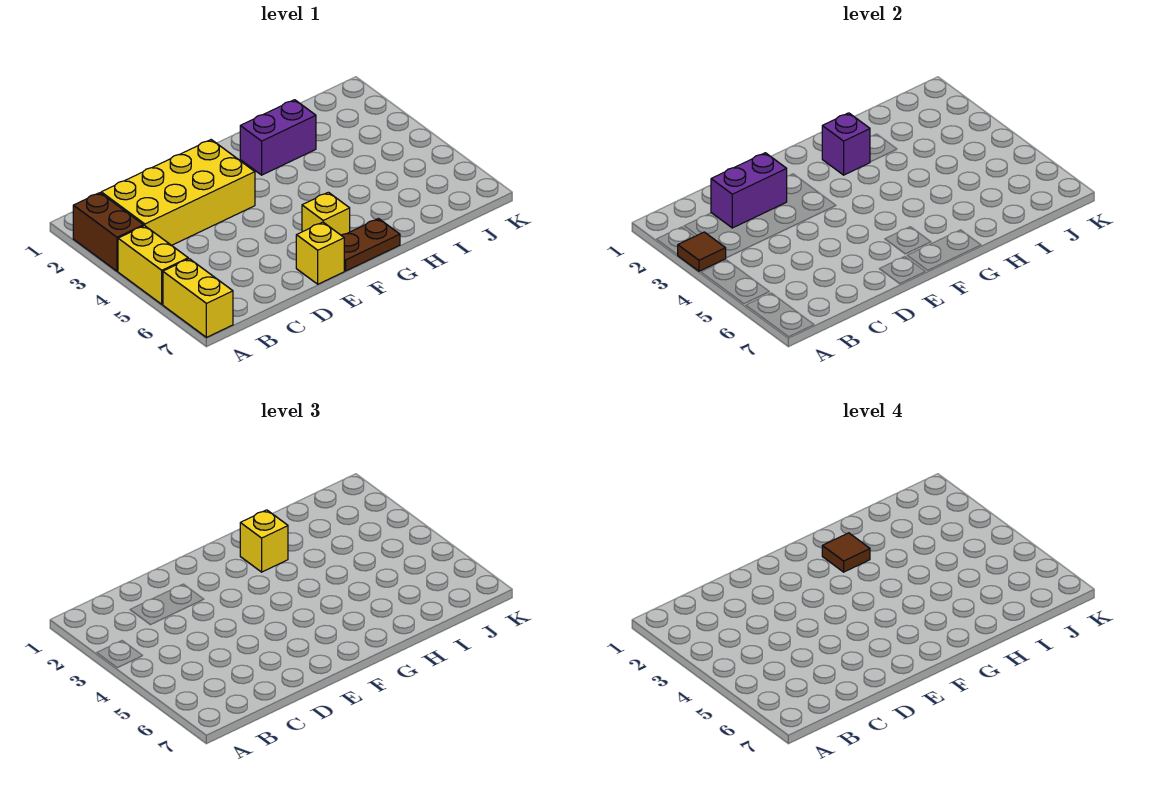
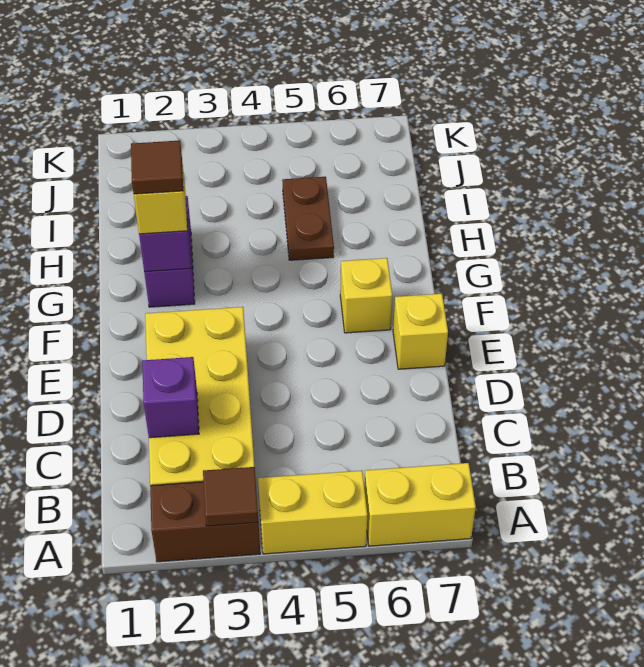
purple brick C2:D2 level 2 -> purple brick C2 level 2
brown plate F7:G7 level 1 -> brown plate H5:I5 level 1

